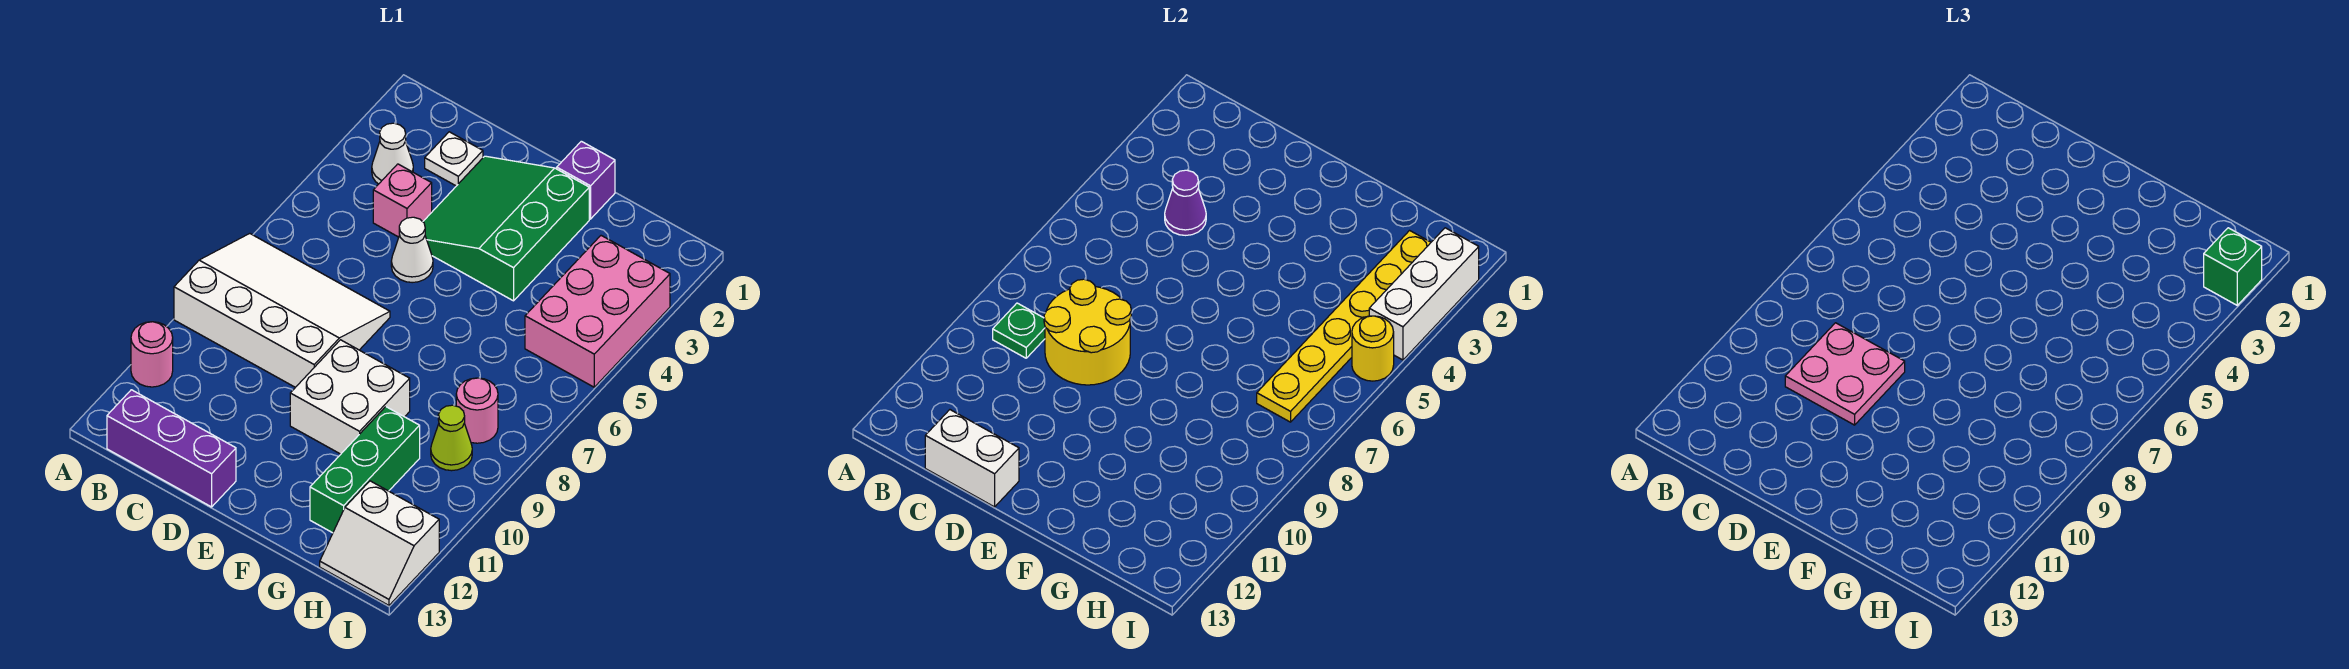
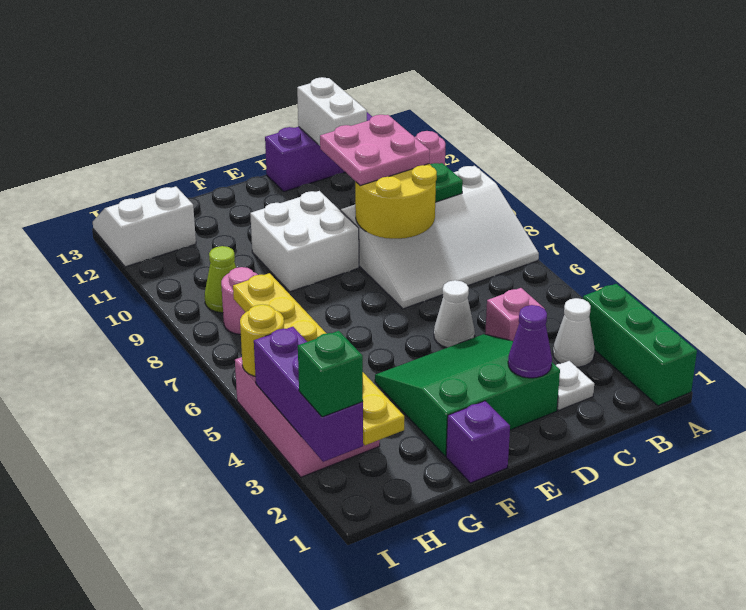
purple cone C4 level 2 -> purple cone D2 level 2
white brick C13:D13 level 2 -> white brick C12:C13 level 2
green slope D2:F4 level 1 top F -> green slope D2:F4 level 1 top 2
green brick G10:G12 level 1 -> green brick A1:A3 level 1
white brick I2:I4 level 2 -> purple brick I2:I4 level 2

